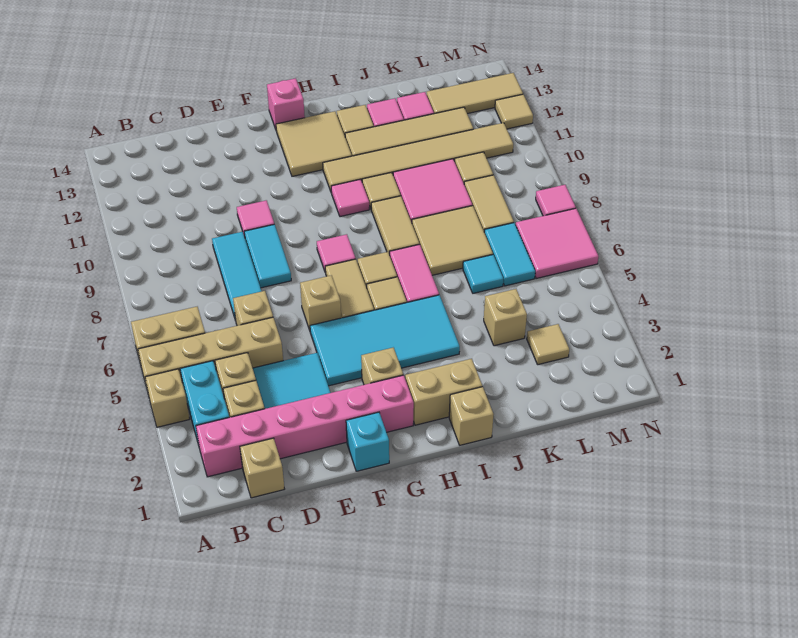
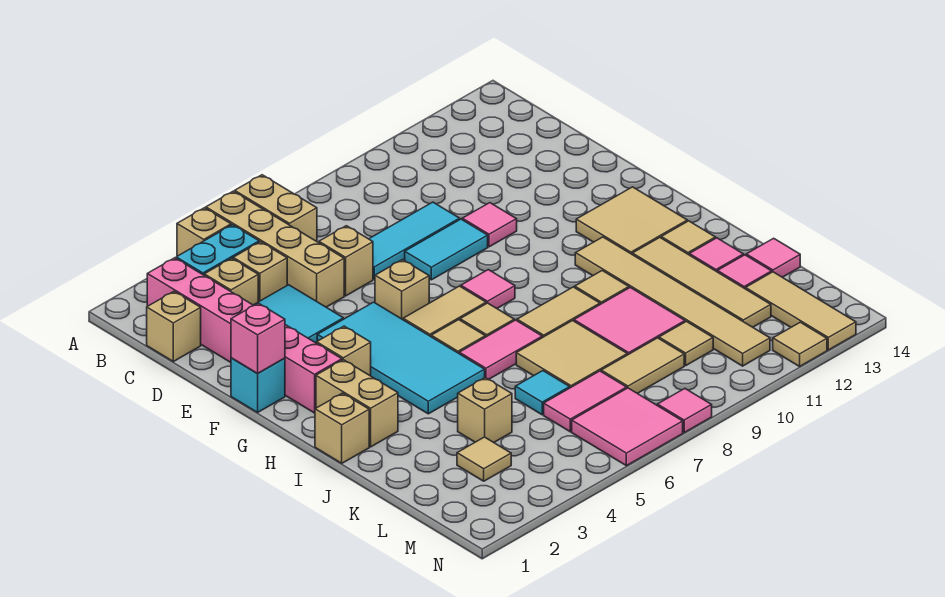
pink brick G14 level 1 -> pink brick F1 level 2
pink tile H10 level 1 -> pink tile K14 level 1
cyan tile L6:L7 level 1 -> pink tile L6:L7 level 1

